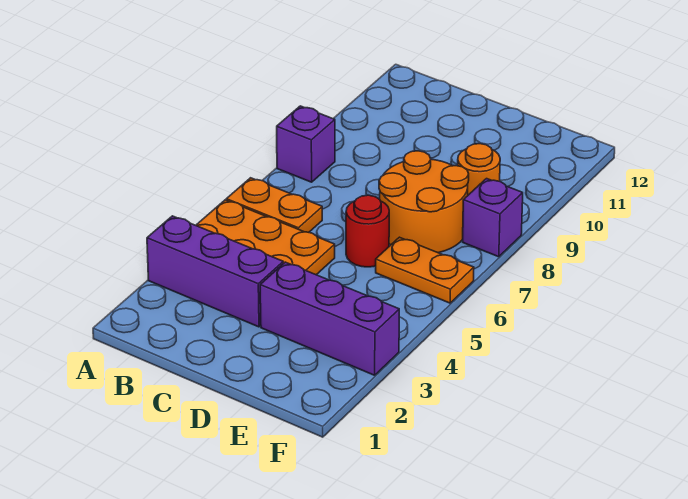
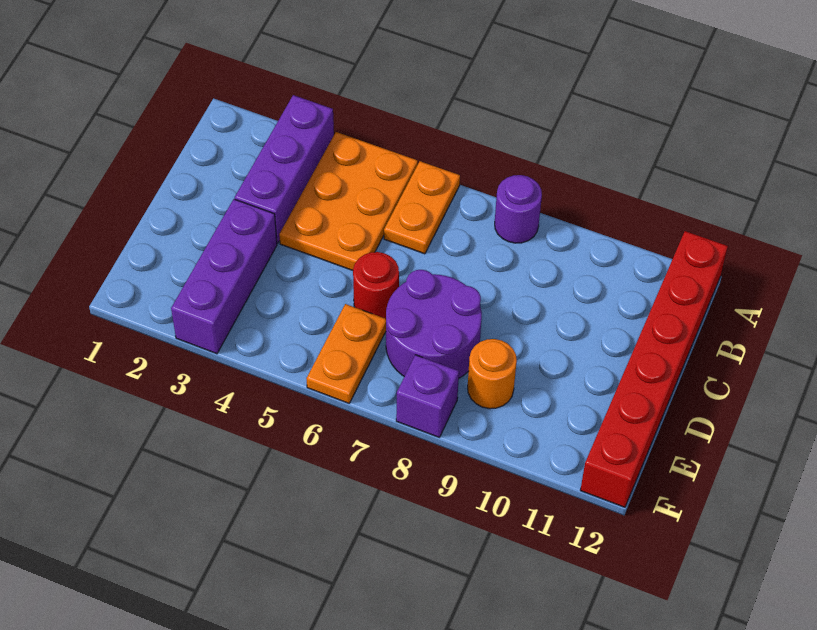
purple brick A8 level 1 -> purple round brick A8 level 1
none -> red brick A12:F12 level 1
orange round brick D7:E8 level 1 -> purple round brick D7:E8 level 1

